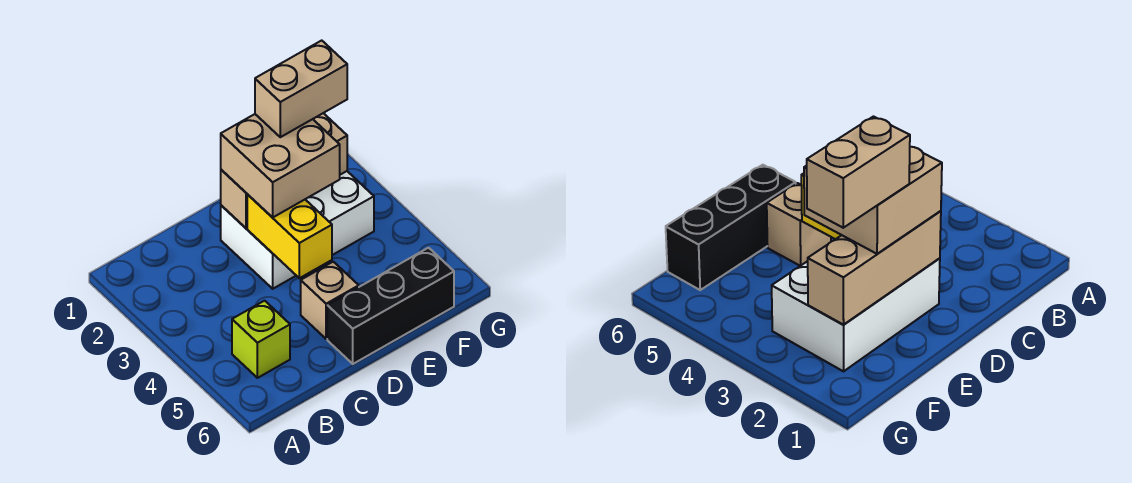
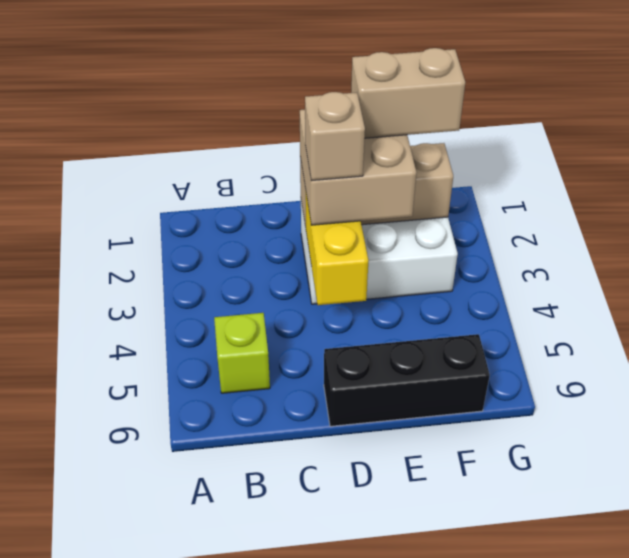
tan brick D5 level 1 -> tan brick D3 level 4

